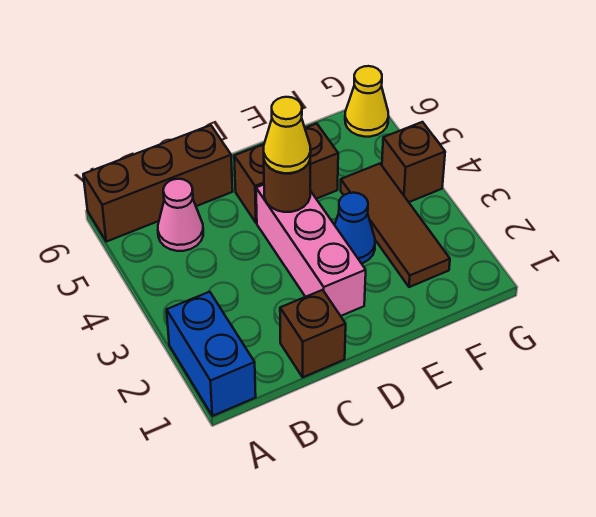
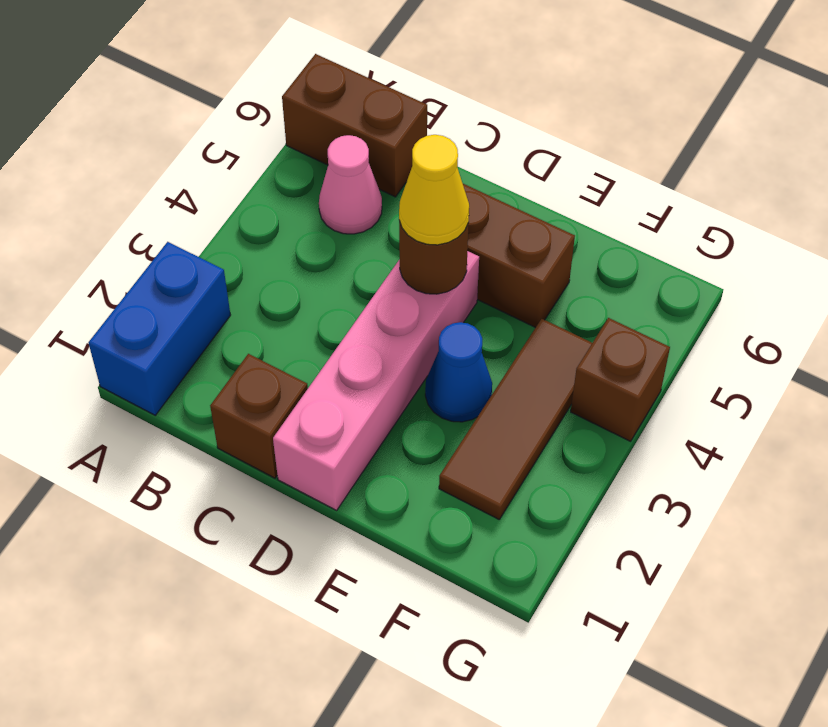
brown brick A6:C6 level 1 -> brown brick A6:B6 level 1
pink brick D2:D4 level 1 -> pink brick D1:D4 level 1
yellow cone G6 level 1 -> none

